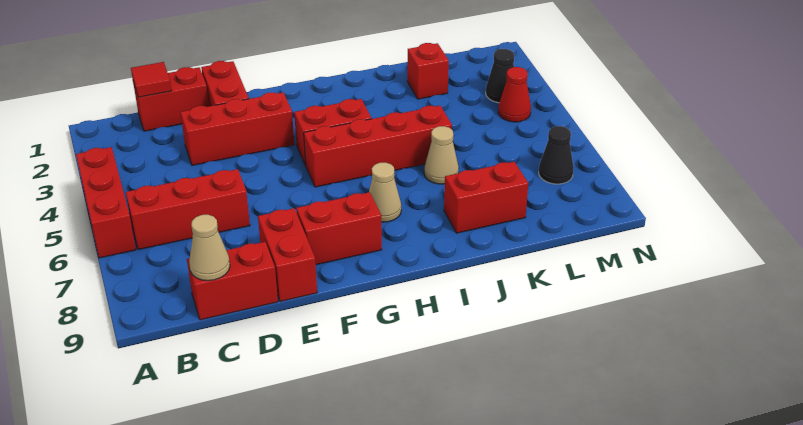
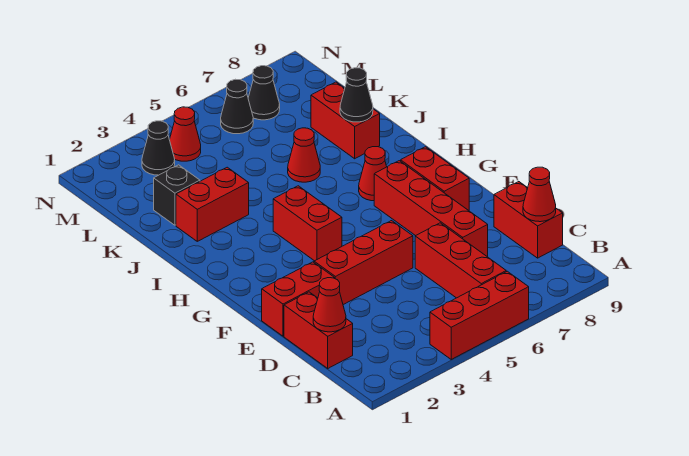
red tile C1 level 2 -> red cone C1 level 2
tan cone C9 level 2 -> red cone C9 level 2
red brick D3:F3 level 1 -> red brick E3:E5 level 1
red brick E8:E9 level 1 -> red brick J2:J3 level 1
red brick G5:J5 level 1 -> red brick D7:G7 level 1
tan cone H7 level 1 -> red cone H7 level 1
tan cone J6 level 1 -> red cone J6 level 1
none -> black cone J8 level 2
red brick K2 level 1 -> black brick K2 level 1
none -> black cone M6 level 1

